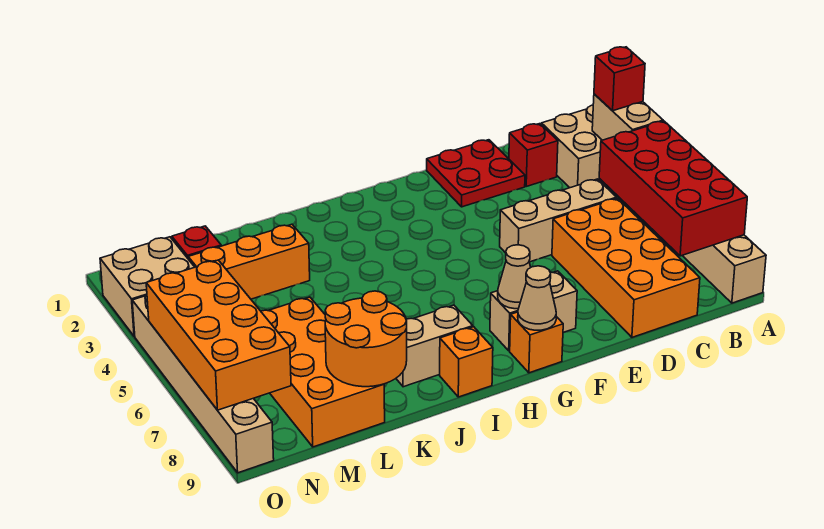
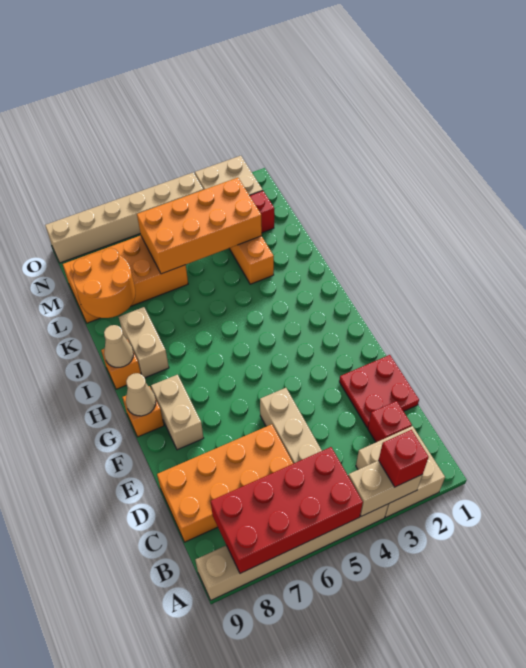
tan cone G8 level 2 -> tan cone I9 level 2
orange brick N5:O8 level 2 -> orange brick L3:M6 level 2

